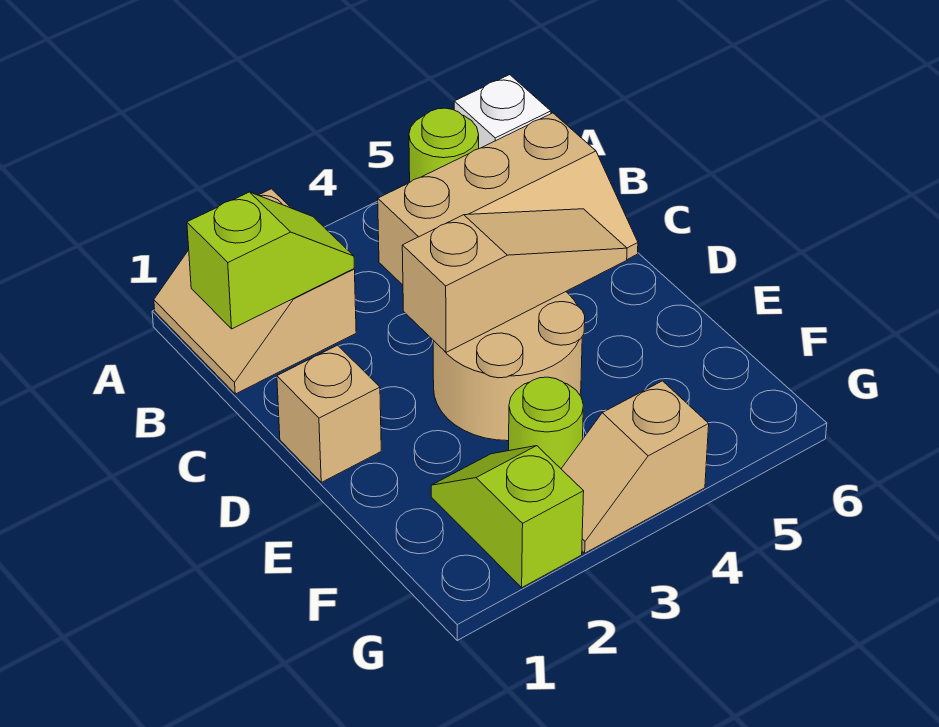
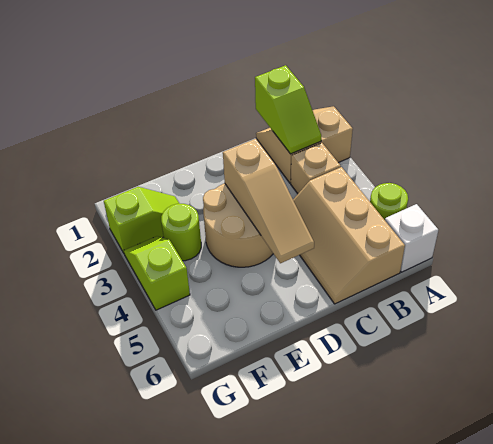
tan brick D1 level 1 -> tan brick B3 level 1
tan slope G3:G4 level 1 top 4 -> lime slope G3:G4 level 1 top 4

